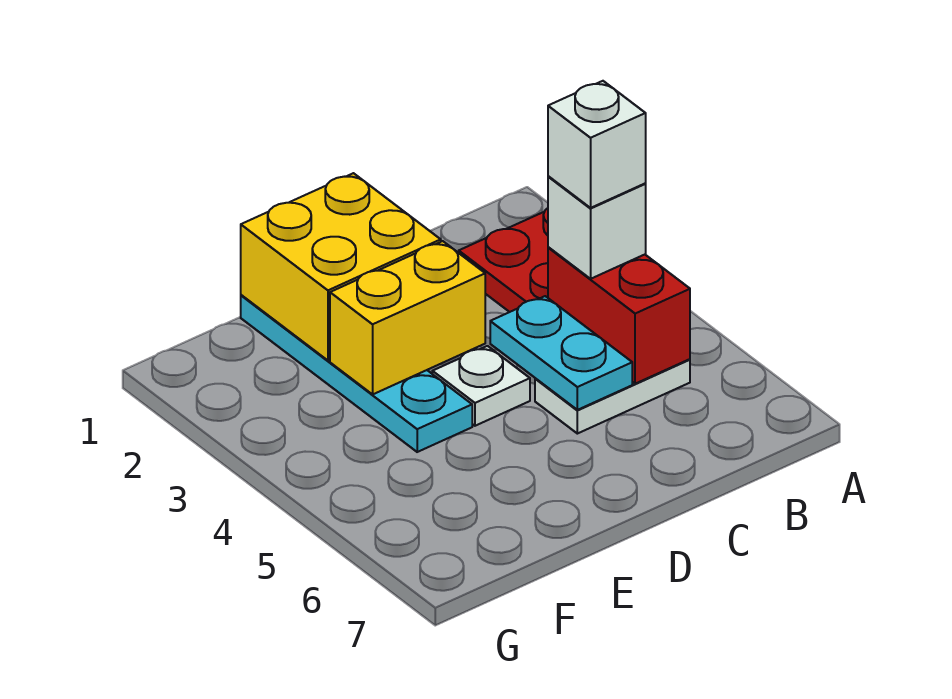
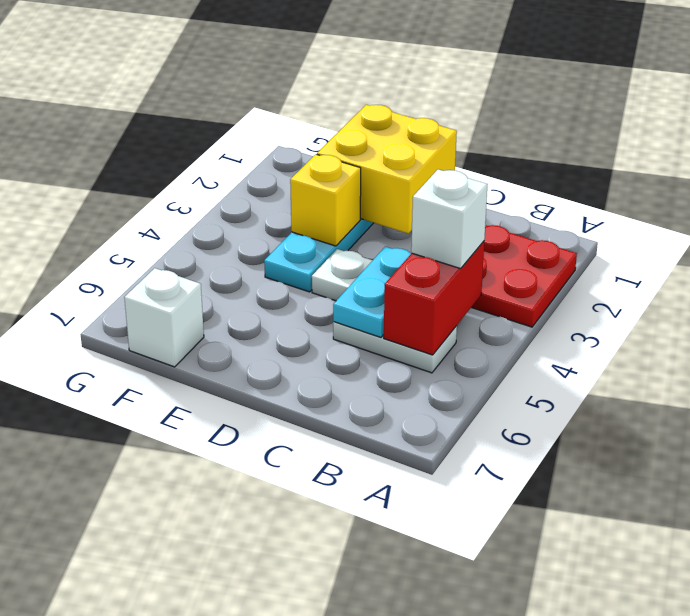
white brick B4 level 4 -> white brick F7 level 1
yellow brick D3:E3 level 2 -> yellow brick E3 level 2

